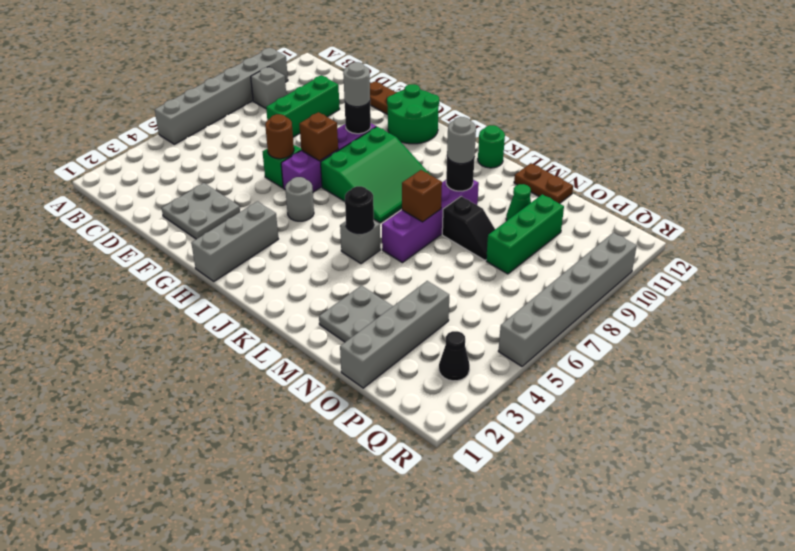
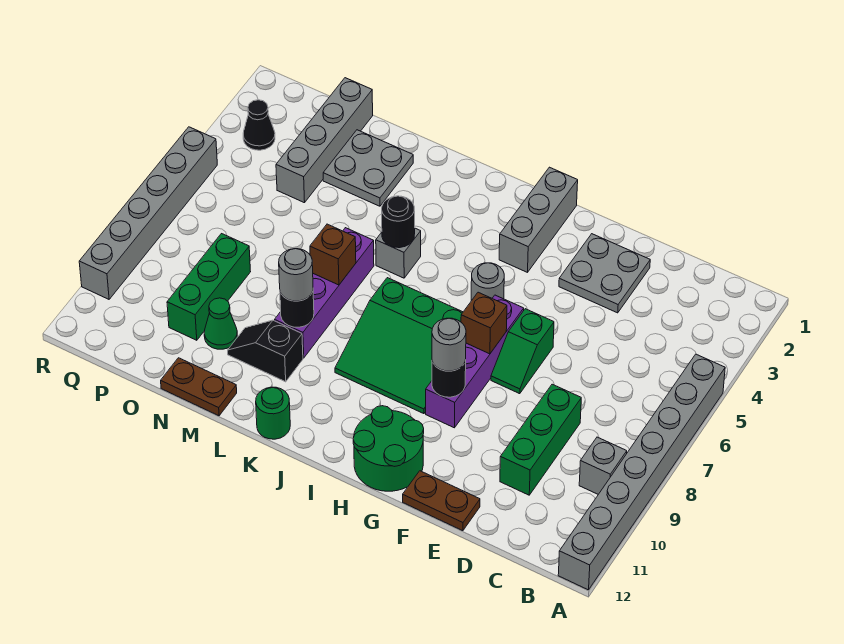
grey brick A5:A10 level 1 -> grey brick A5:A12 level 1
brown round brick F6 level 2 -> none
green slope H7:J9 level 1 top H -> green slope H7:J9 level 1 top 7
black slope M8:N8 level 1 top M -> black slope L10:M10 level 1 top L

